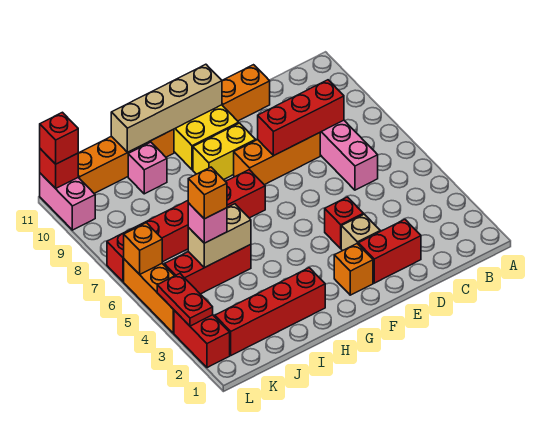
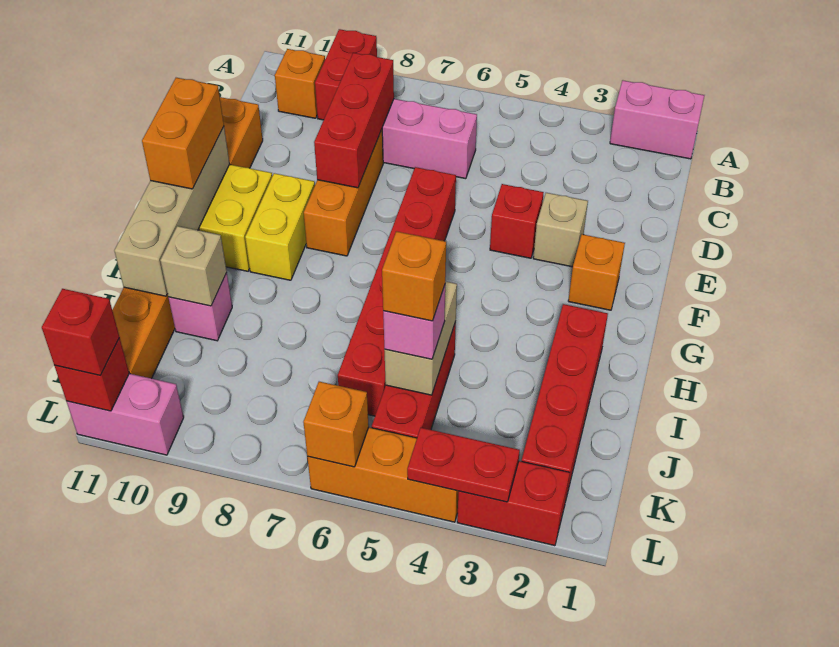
none -> pink brick A1:A2 level 1
none -> orange brick B10 level 1
red brick D2:E2 level 1 -> red brick A9:B9 level 1
none -> orange brick F11:G11 level 3
red brick G7:L7 level 1 -> red brick E6:J6 level 1
none -> tan brick I10 level 2

